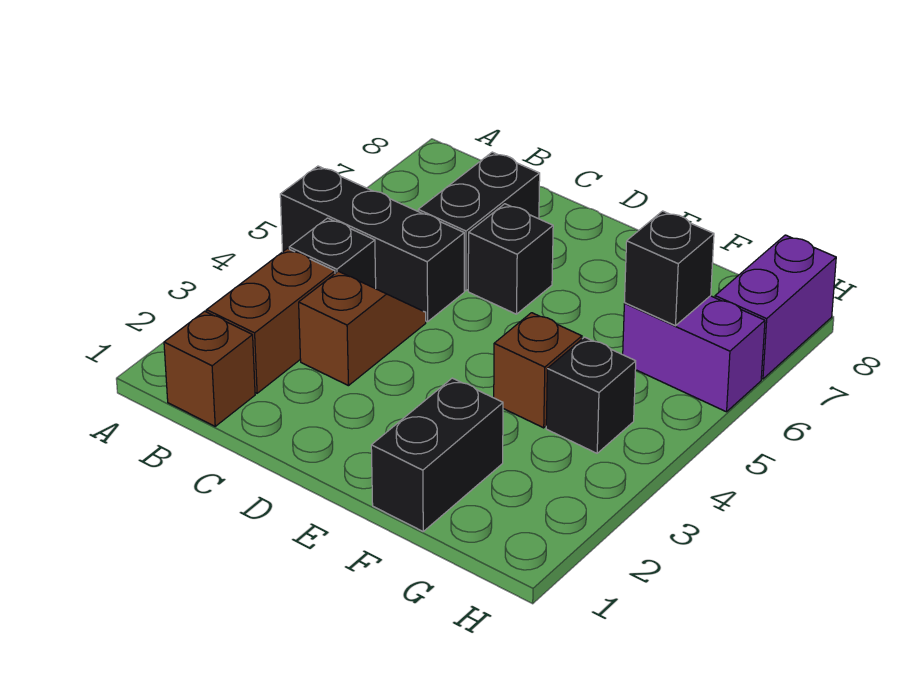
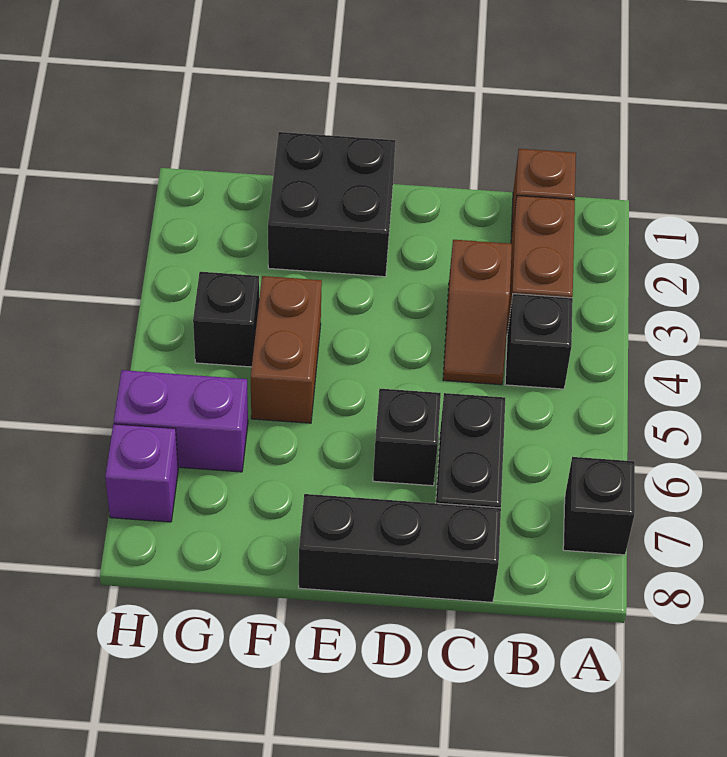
black brick A5:C5 level 1 -> black brick C8:E8 level 1
black brick F1:F2 level 1 -> black brick E1:F2 level 1
brown brick F4 level 1 -> brown brick F4:F5 level 1
black brick G6 level 2 -> black brick A7 level 1
purple brick H7:H8 level 1 -> purple brick H7 level 1

